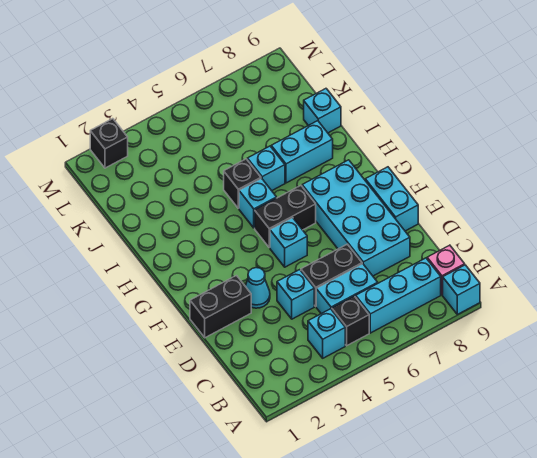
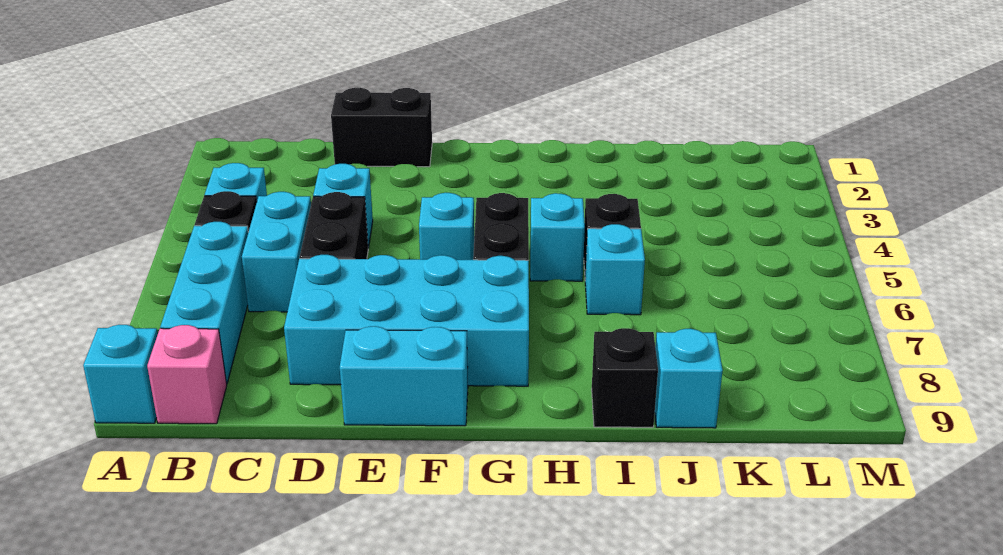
black brick E1:E2 level 1 -> black brick D1:E1 level 1
cyan cone E3 level 1 -> none
cyan brick I7:I8 level 1 -> none
black brick M2 level 1 -> black brick I9 level 1

